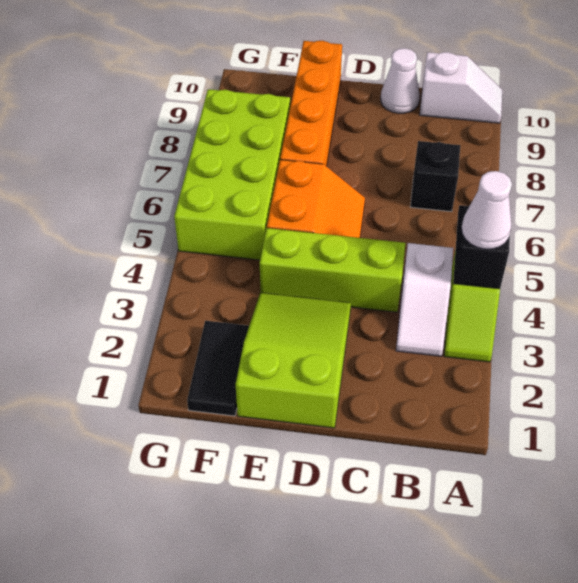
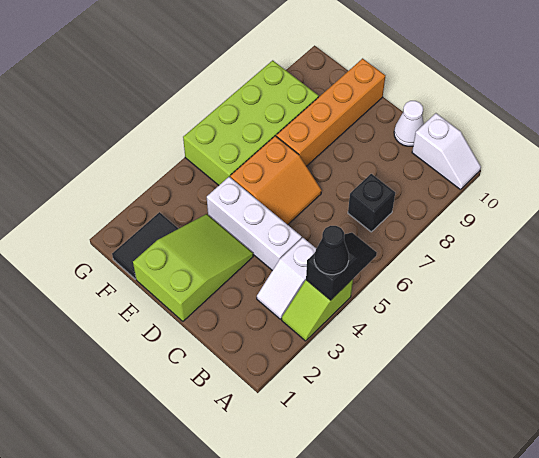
white cone A4 level 3 -> black cone A4 level 3
lime brick C4:E4 level 1 -> white brick C4:E4 level 1

